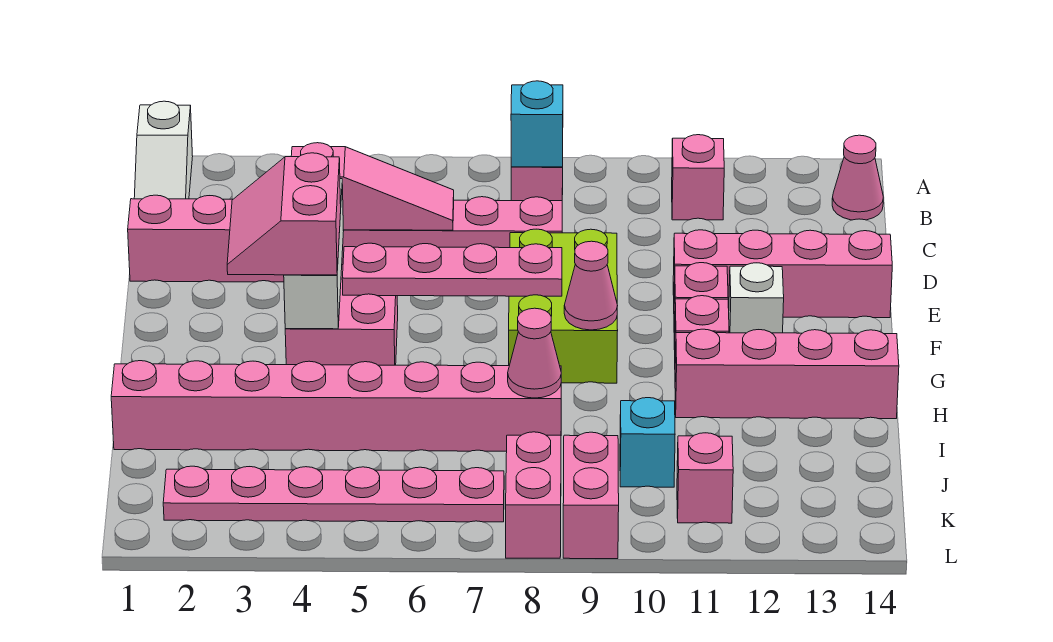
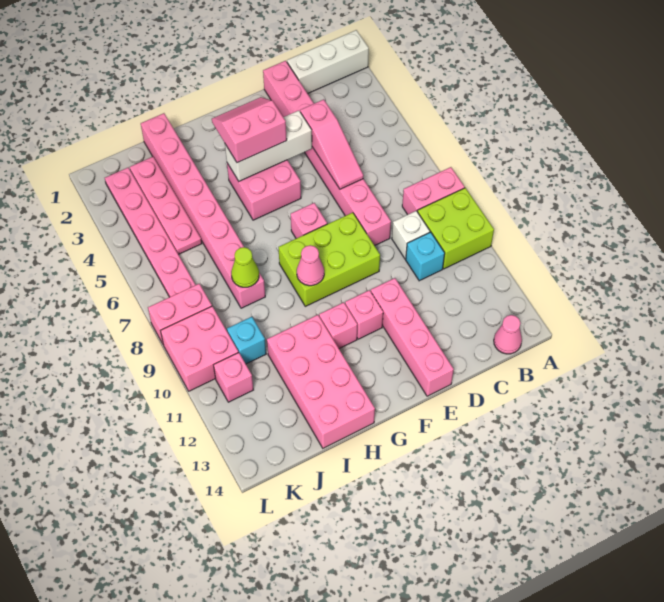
white slope A1:C1 level 1 top A -> white brick A1:C1 level 1
none -> lime brick A9:B10 level 1
cyan brick B8 level 2 -> cyan brick C10 level 1
pink brick B11 level 1 -> pink brick F7 level 1
pink plate F5:F8 level 2 -> pink plate J2:J5 level 1
white brick F12 level 1 -> white brick C9 level 1
pink brick H11:H14 level 1 -> pink brick H11:I14 level 1
pink cone I8 level 2 -> lime cone I8 level 2
pink brick K9:L9 level 1 -> pink brick K9:L10 level 1

